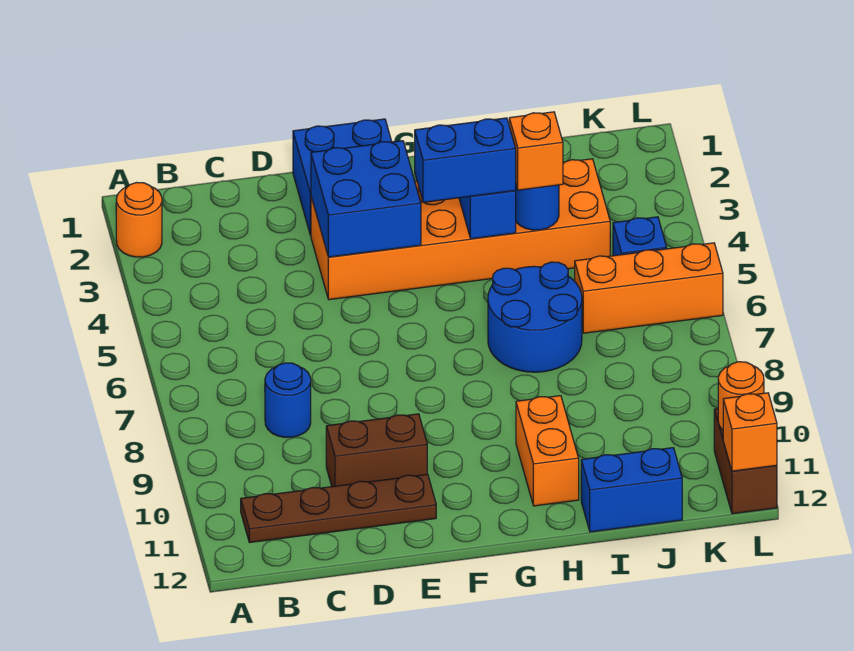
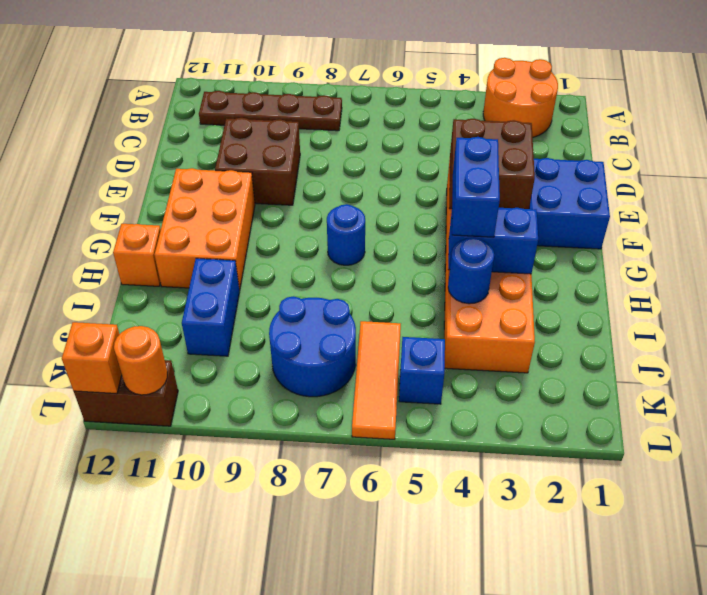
orange round brick A2 level 1 -> orange round brick A2:B3 level 1
brown plate B11:E11 level 1 -> brown plate B8:B11 level 1
blue round brick C8 level 1 -> blue round brick G7 level 1
brown brick D10:E10 level 1 -> brown brick D9:E10 level 1
blue brick E3:F4 level 2 -> brown brick E3:F4 level 2
blue round brick H6:I7 level 1 -> blue round brick J7:K8 level 1
orange brick H10:H11 level 1 -> orange brick F10:H11 level 1
orange brick I4 level 3 -> orange brick H12 level 1
blue brick I12:J12 level 1 -> blue brick I10:J10 level 1
orange brick J6:L6 level 1 -> orange tile J6:L6 level 1

